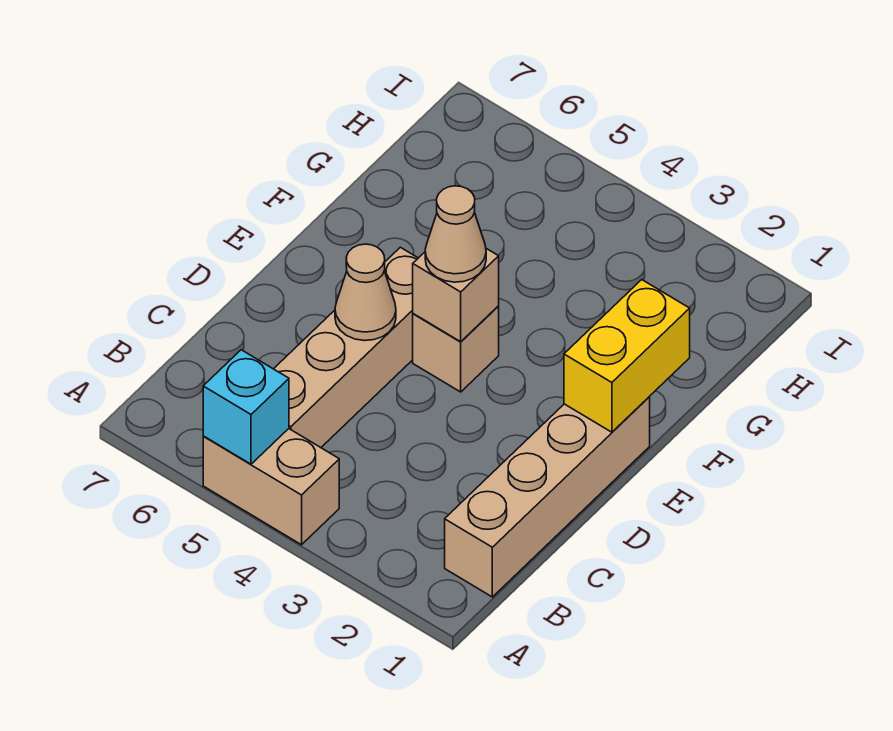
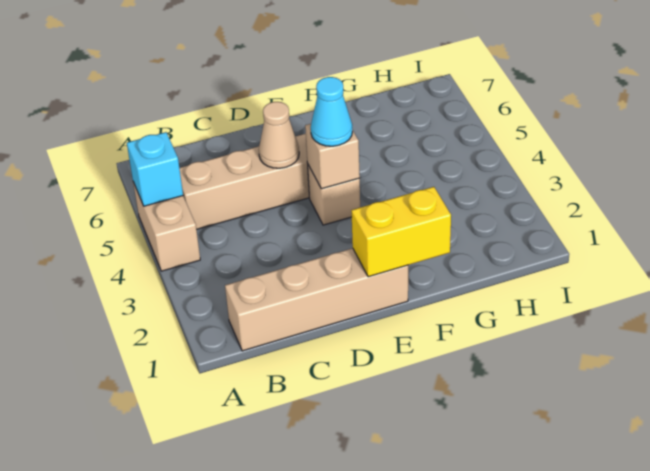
tan cone E4 level 3 -> cyan cone E4 level 3

